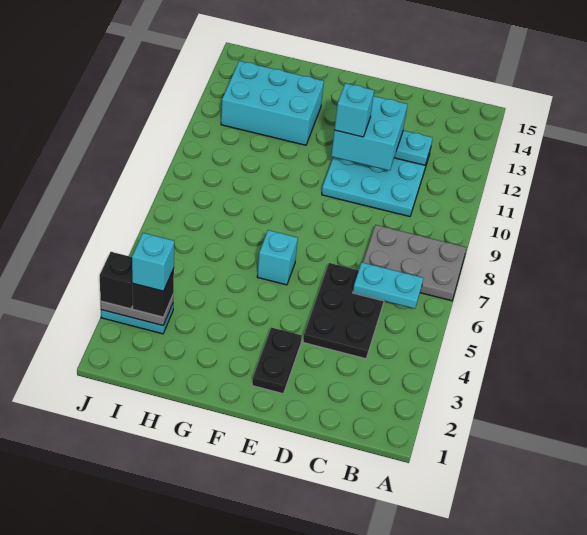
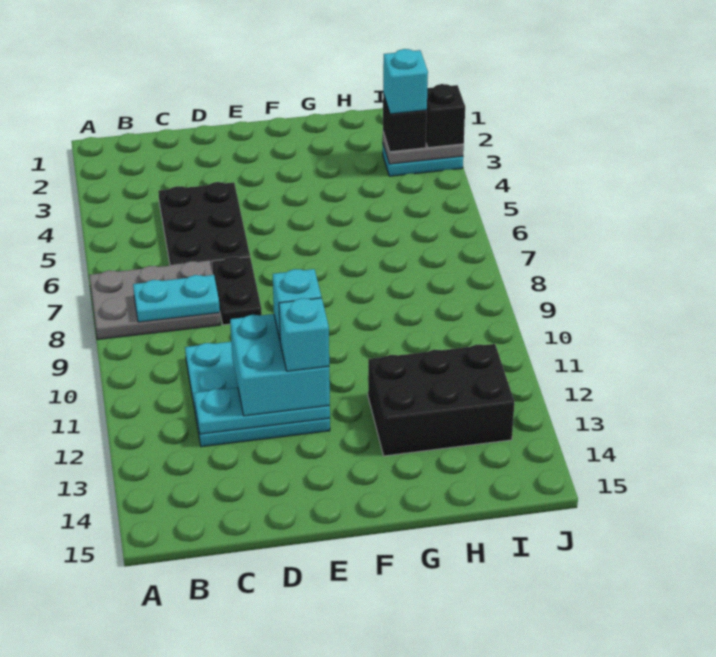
cyan plate B6:C6 level 2 -> cyan plate B8:C8 level 2
black plate E2:E3 level 1 -> black plate D7:D8 level 1
cyan brick F6 level 1 -> cyan brick E12 level 4
cyan brick G12:I13 level 1 -> black brick G12:I13 level 1

